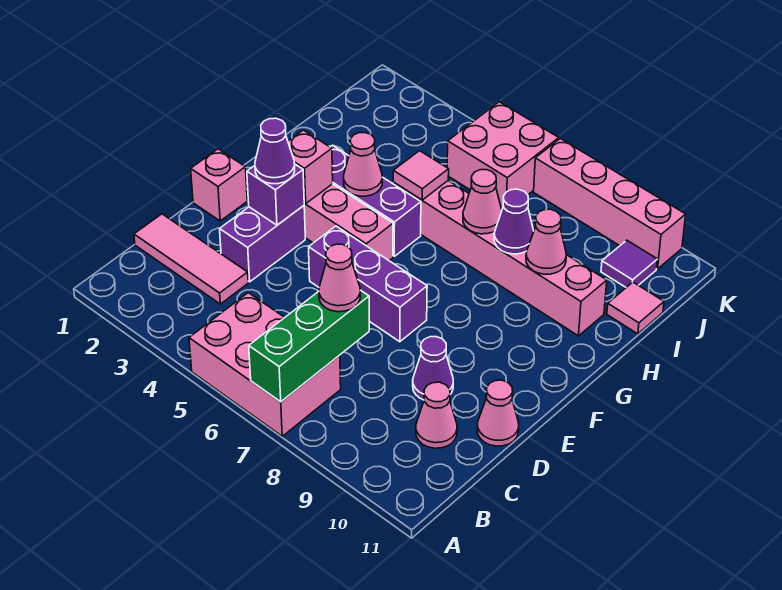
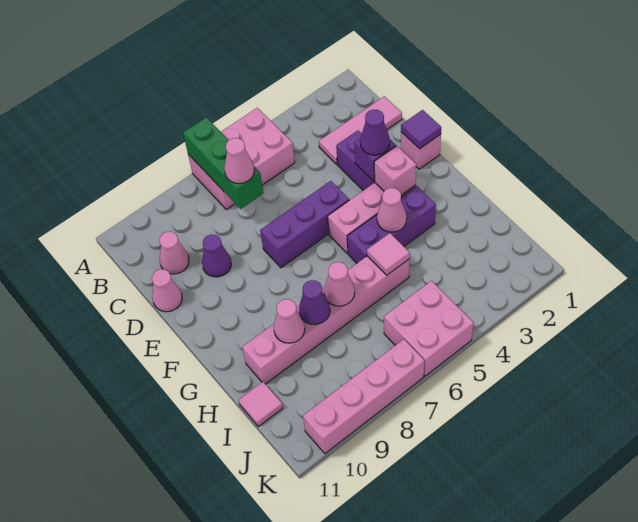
purple tile J10 level 1 -> purple tile E1 level 2

